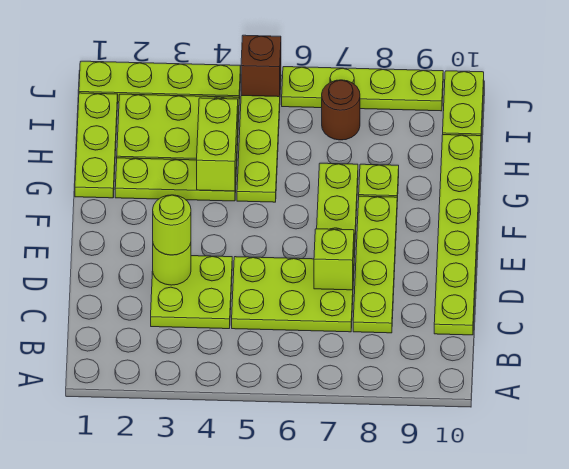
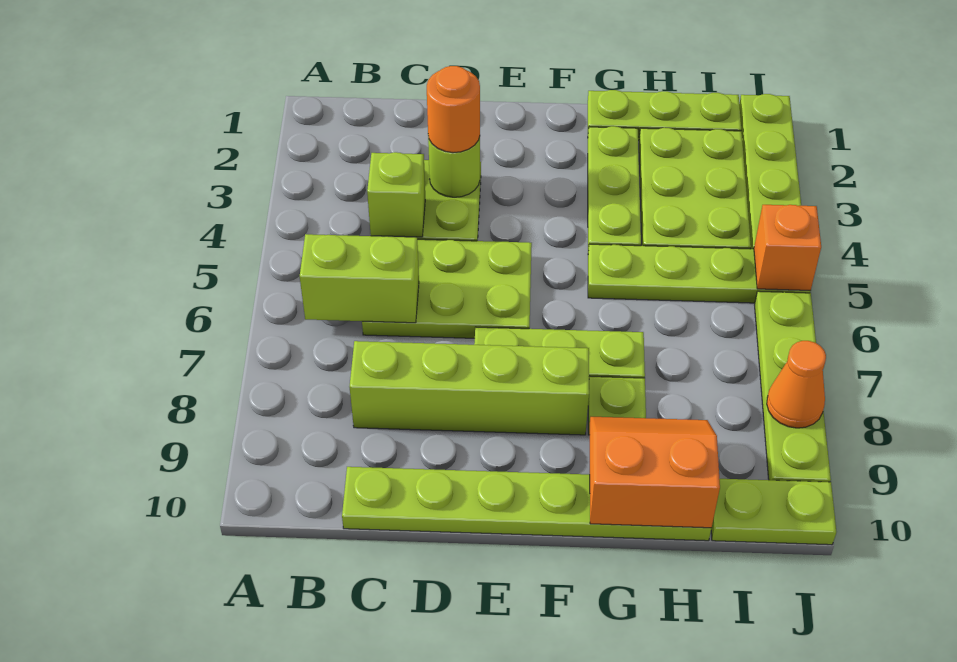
lime plate C5:D7 level 1 -> lime plate C5:E6 level 1
lime plate C8:F8 level 1 -> lime brick C8:F8 level 1
lime round brick D3 level 3 -> orange round brick D3 level 3
lime brick D7 level 2 -> lime brick C4 level 2
lime brick G4:H4 level 2 -> lime brick B6:C6 level 2
none -> orange slope G9:H10 level 2 top 10
brown round brick I7 level 1 -> none
brown brick J5 level 2 -> orange brick J5 level 2
none -> orange cone J8 level 2

